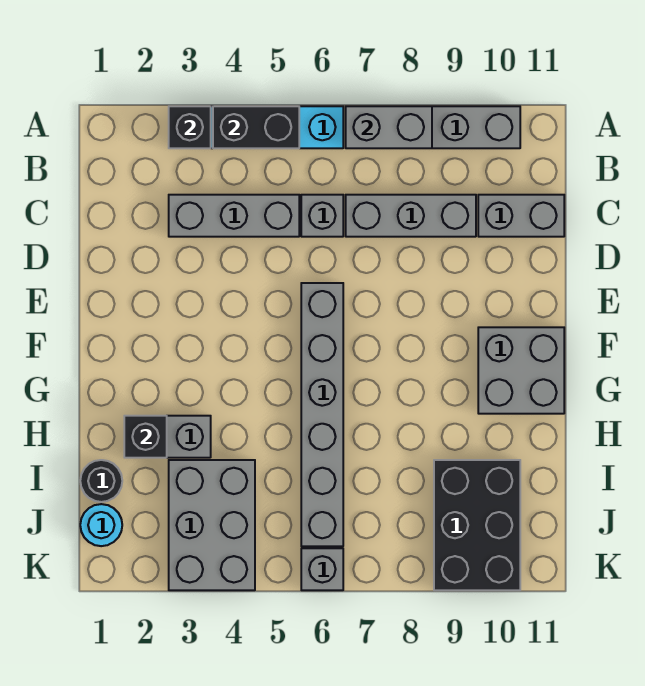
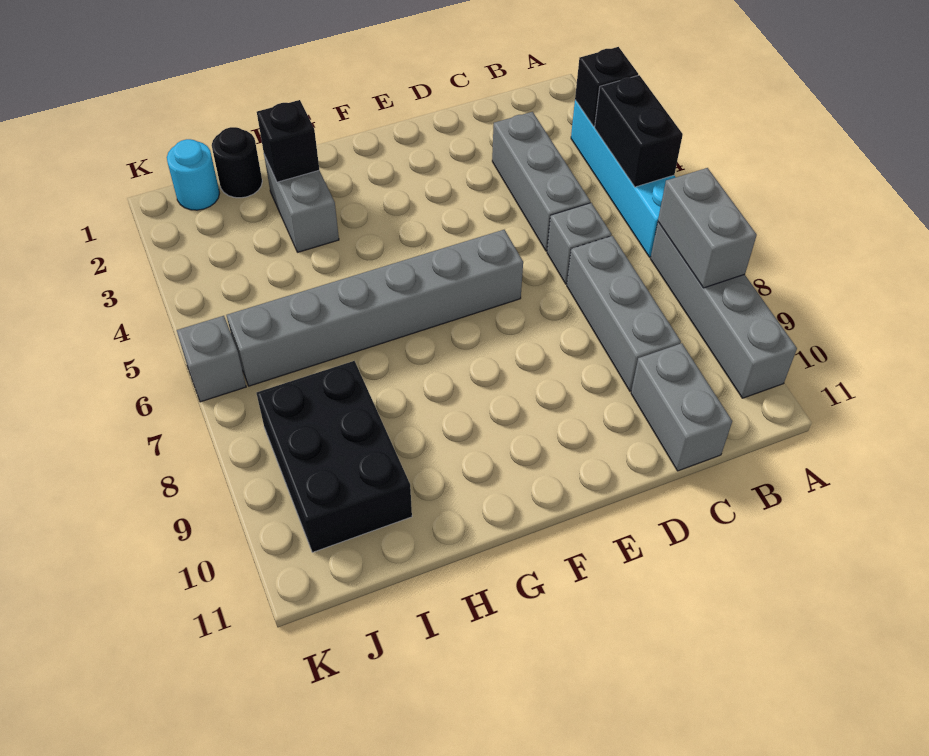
grey brick F10:G11 level 1 -> none
grey brick I3:K4 level 1 -> none
black brick I9:K10 level 1 -> black brick I8:J10 level 1

